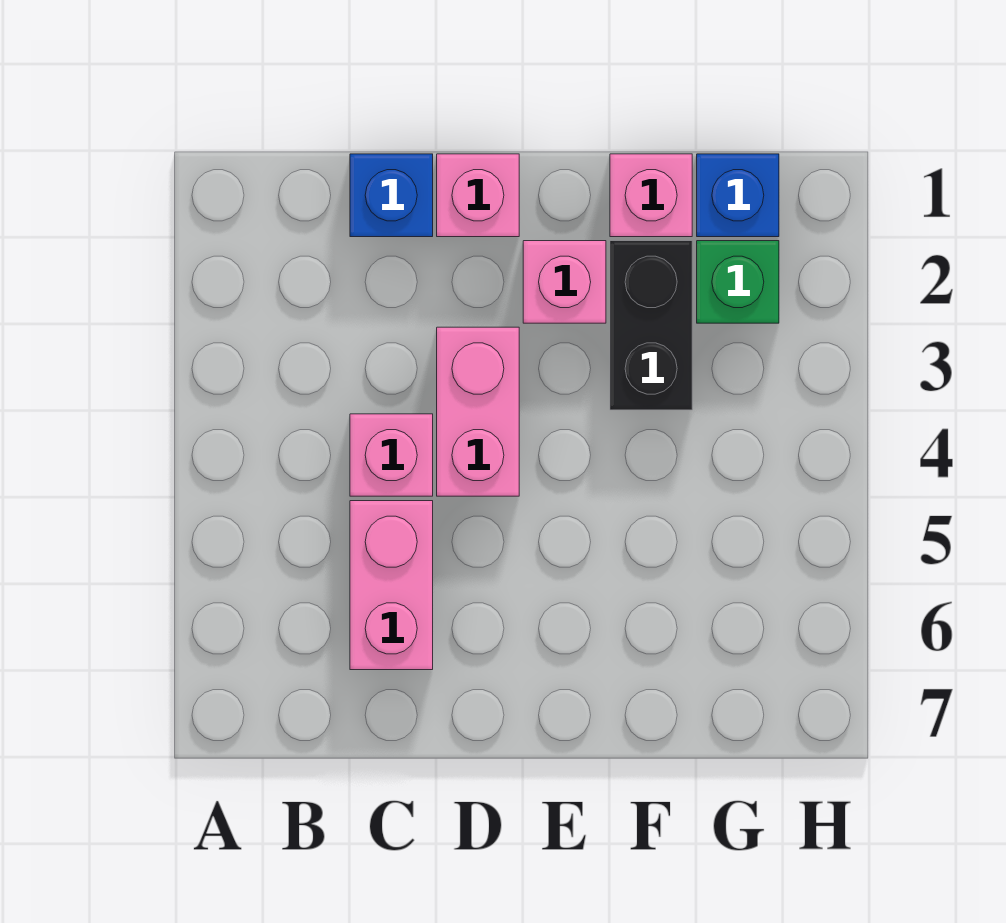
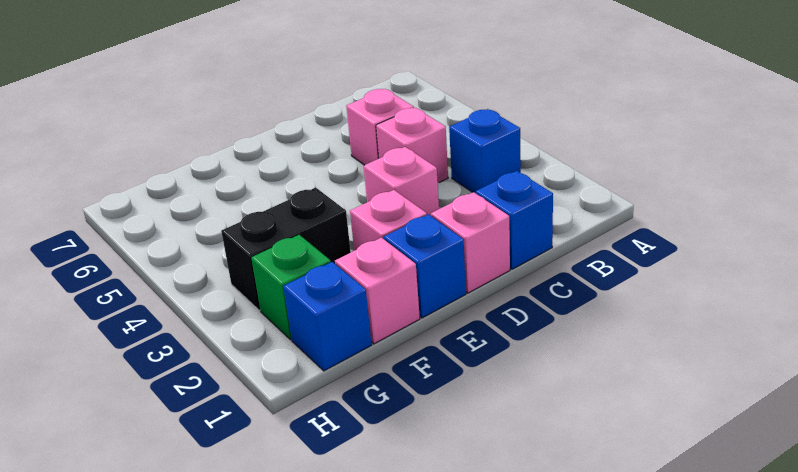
none -> blue brick B3 level 1
pink brick C5:C6 level 1 -> pink brick C5 level 1
pink brick D3:D4 level 1 -> pink brick D3 level 1
none -> blue brick E1 level 1
black brick F2:F3 level 1 -> black brick F3:G3 level 1

